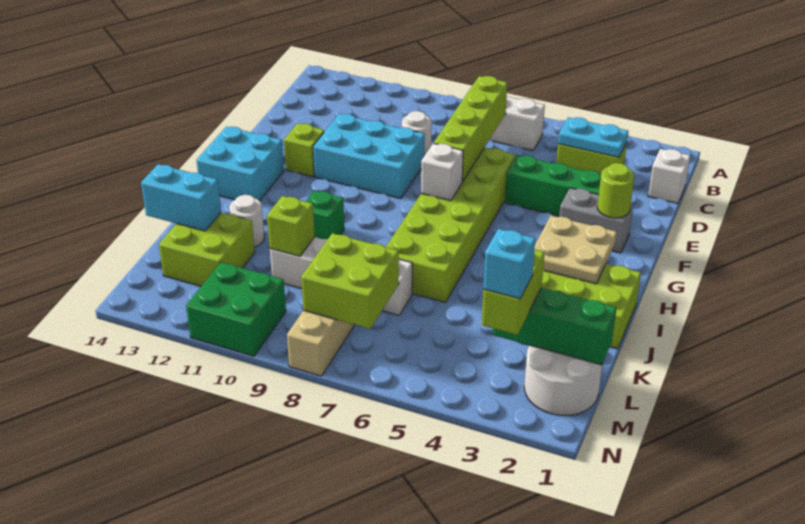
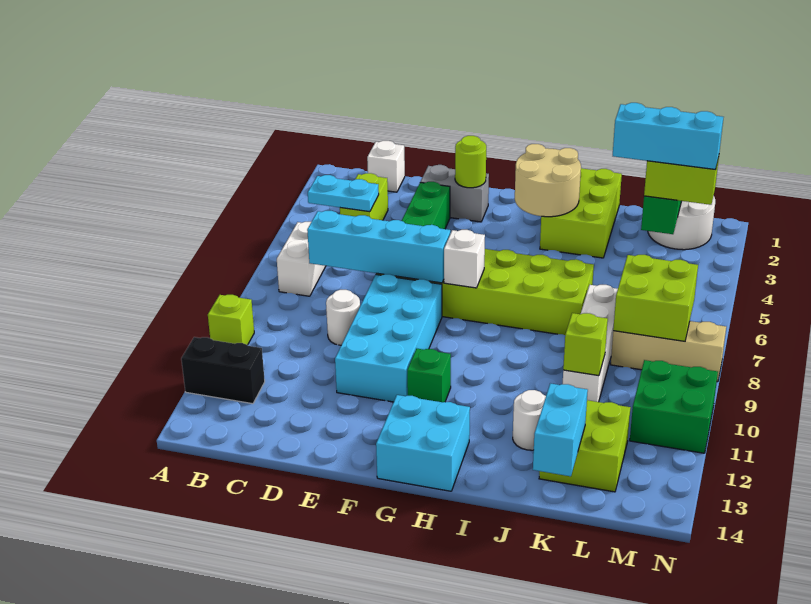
none -> black brick A12:B12 level 1
cyan plate C3:C4 level 2 -> cyan plate B4:C4 level 2
lime brick C7:F7 level 2 -> cyan brick C7:F7 level 2
cyan brick E9:F11 level 1 -> cyan brick E8:F11 level 1
grey brick F2:F3 level 1 -> grey brick E2:F2 level 1
lime brick F12 level 1 -> lime brick A10 level 1
tan plate H2:I3 level 2 -> tan round brick H2:I3 level 2
green brick I10 level 1 -> green brick G11 level 1
cyan brick M3 level 4 -> cyan brick K3:M3 level 4

